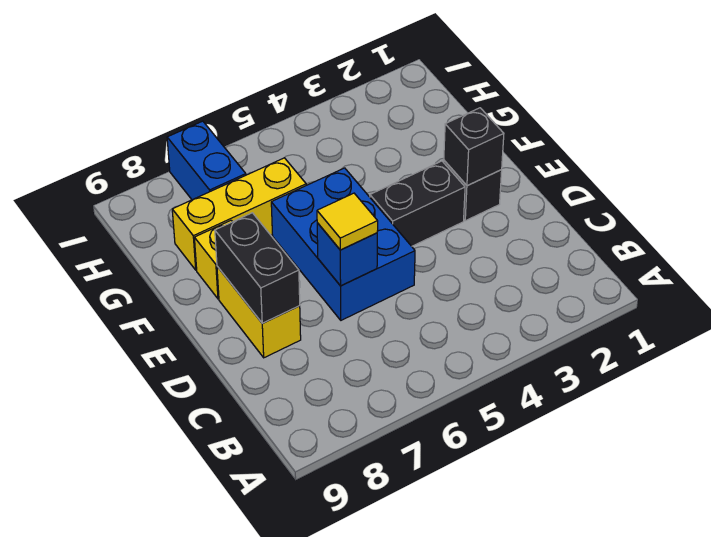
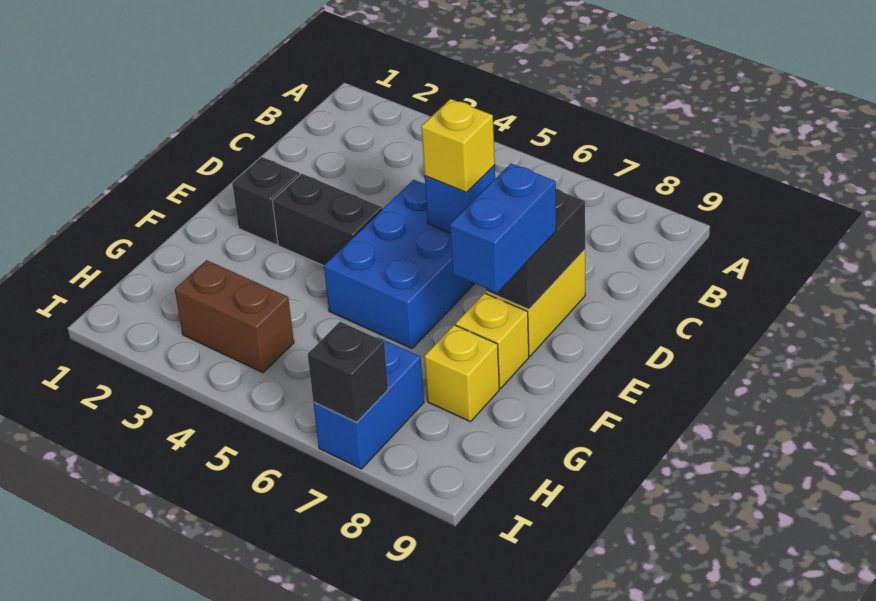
yellow tile D6 level 3 -> yellow brick D6 level 3
black brick E2 level 2 -> black brick I7 level 2
none -> blue brick E8:F8 level 3
yellow brick G6:G8 level 1 -> yellow brick G8 level 1
none -> brown brick H3:H4 level 1

